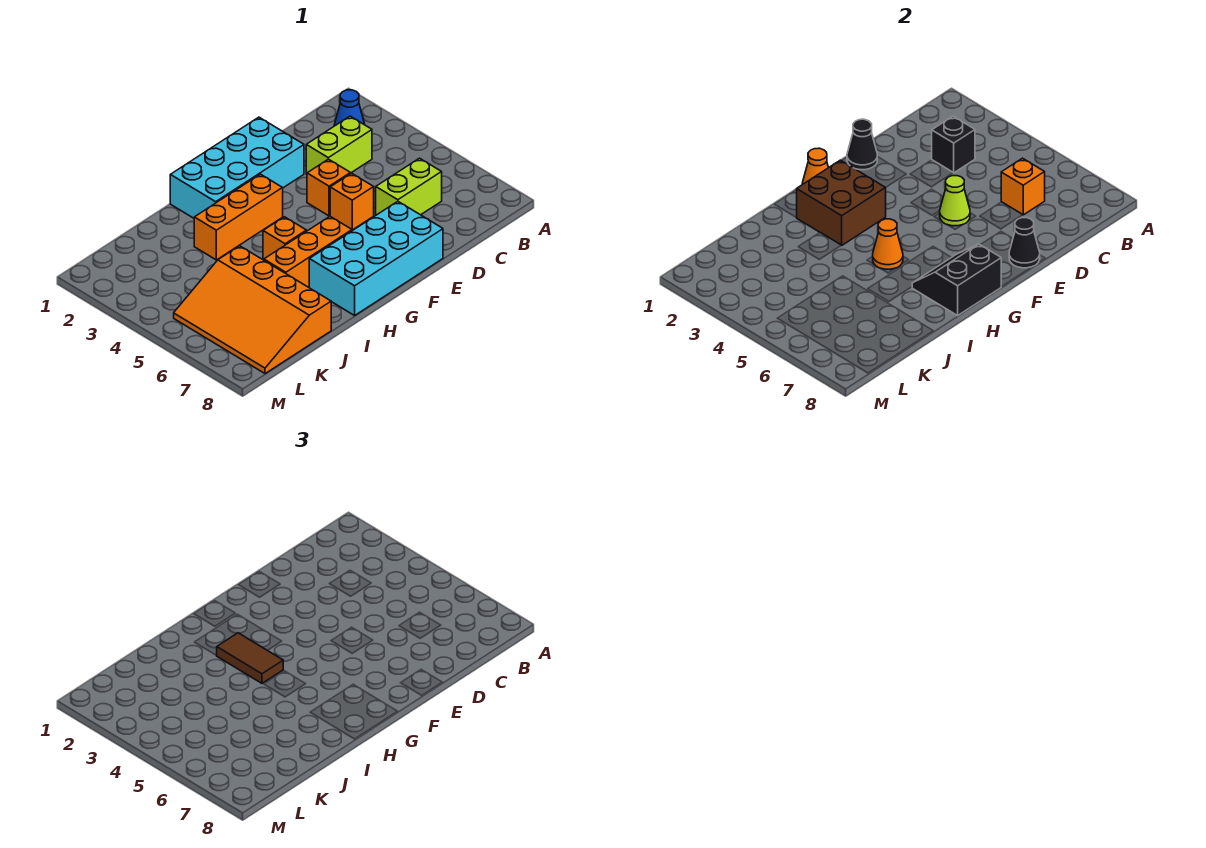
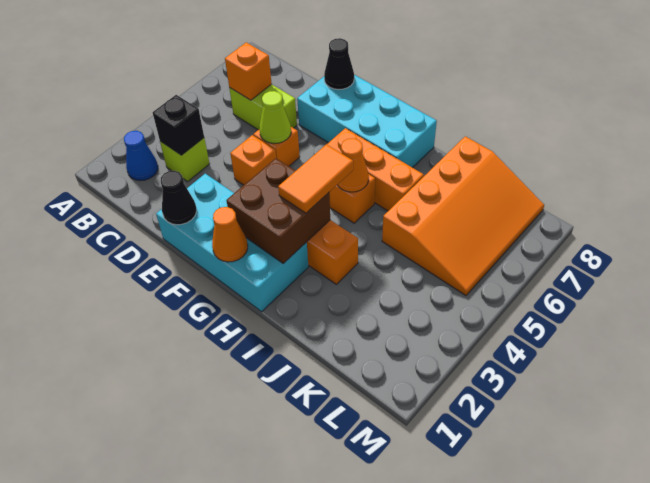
lime brick C3:D3 level 1 -> lime brick C3 level 1
black slope G7:H8 level 2 top 8 -> none
brown tile H3:H4 level 3 -> orange tile H3:H4 level 3

